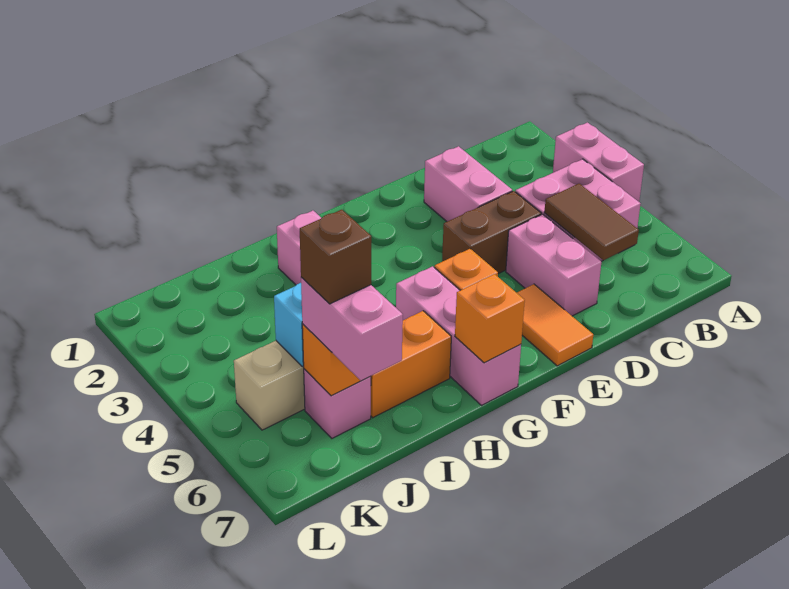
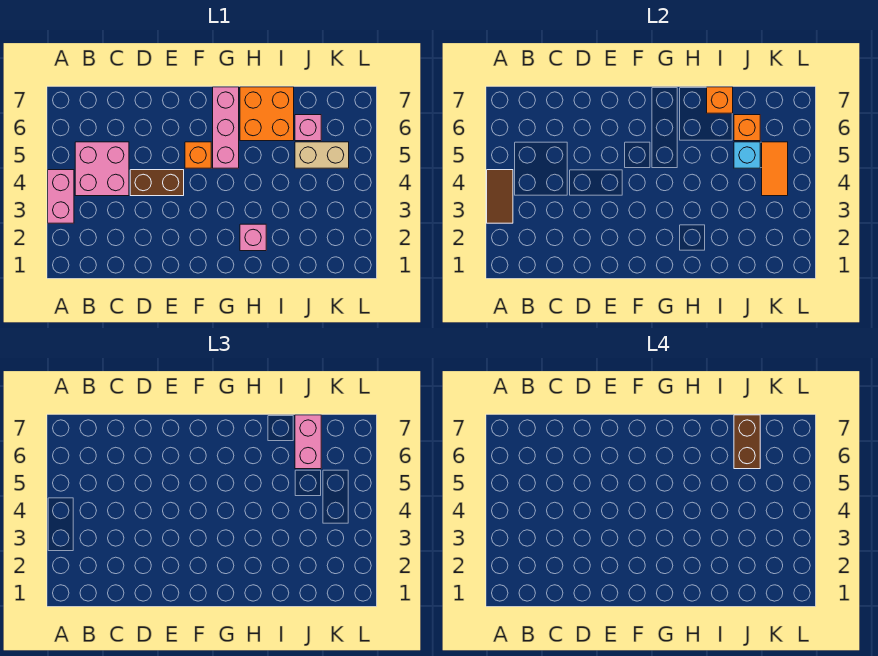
brown tile C5:C6 level 2 -> brown tile A3:A4 level 2
pink brick D2:D3 level 1 -> none
pink brick D5:D6 level 1 -> none
orange tile E6:E7 level 1 -> orange tile K4:K5 level 2
orange brick G7 level 2 -> orange brick I7 level 2
orange brick H6:I6 level 1 -> orange brick H6:I7 level 1
brown brick J6 level 4 -> brown brick J6:J7 level 4

